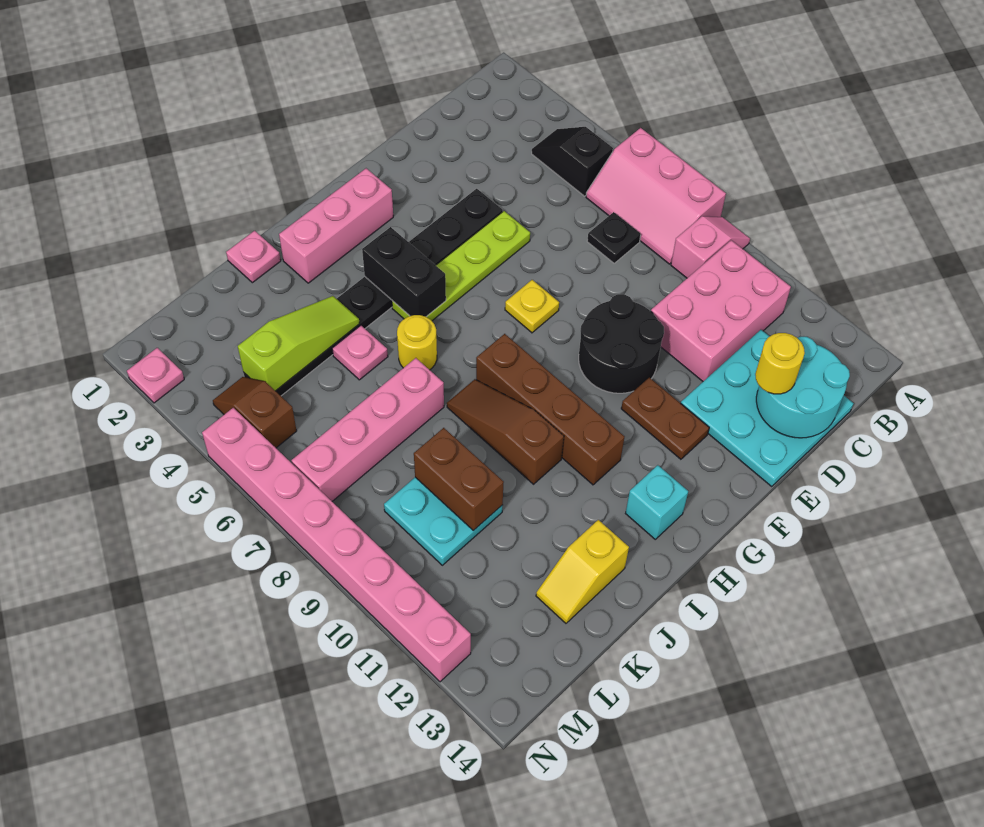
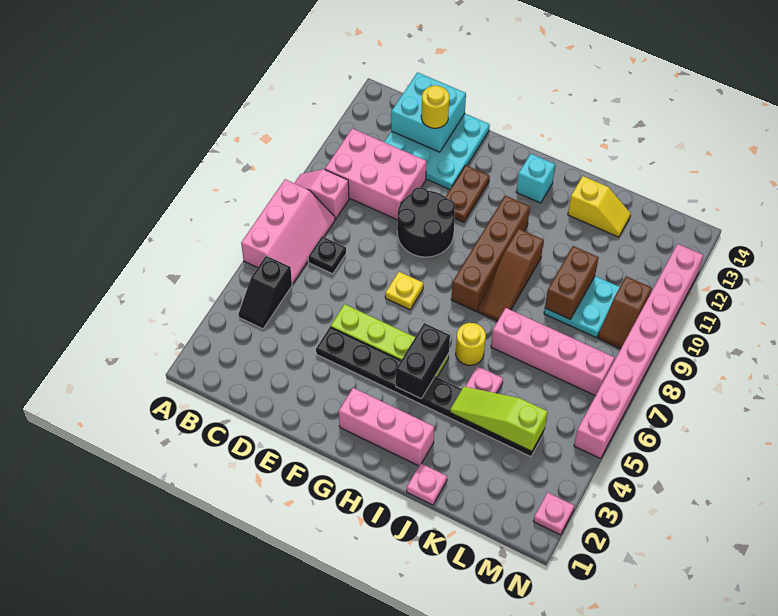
cyan round brick C13:D14 level 2 -> cyan brick C13:D14 level 2
brown slope M4:M5 level 1 top 5 -> brown slope M9:M10 level 1 top 10

